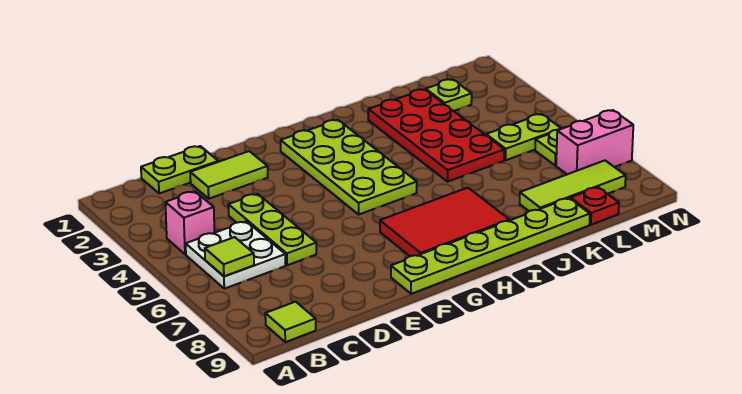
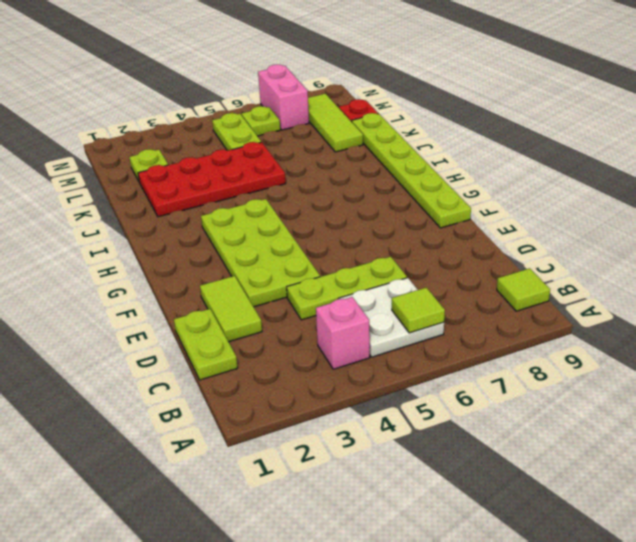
lime plate G2:H5 level 1 -> lime plate E3:H4 level 1
red tile G7:I8 level 1 -> none

